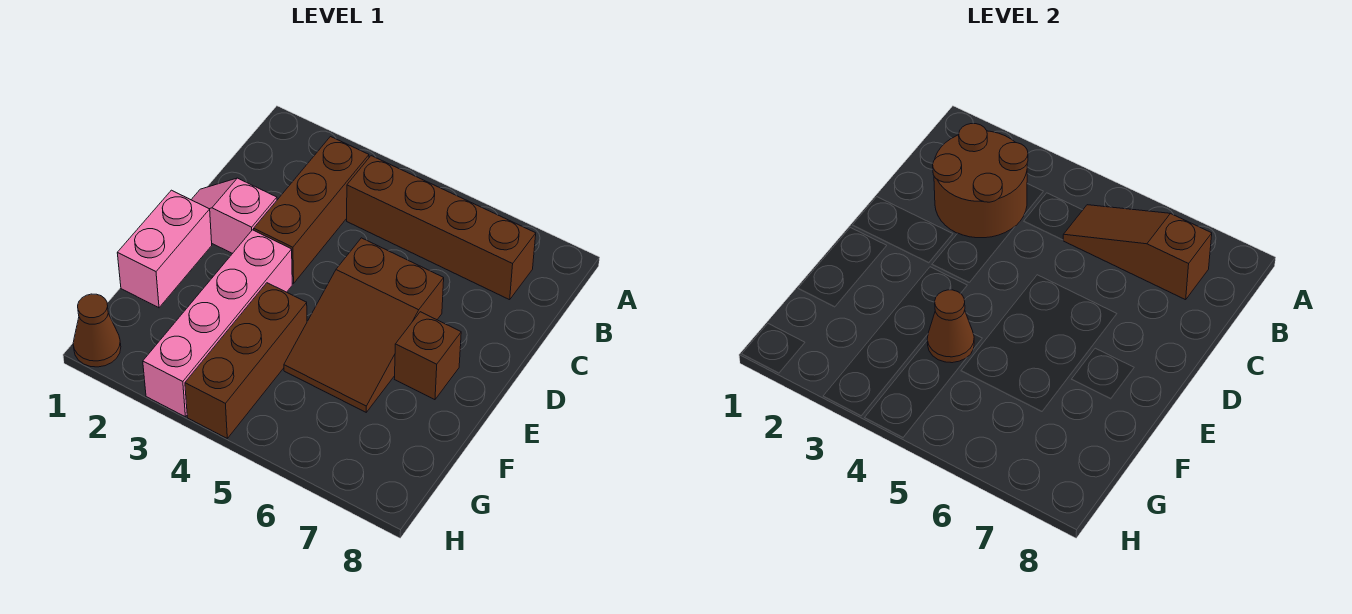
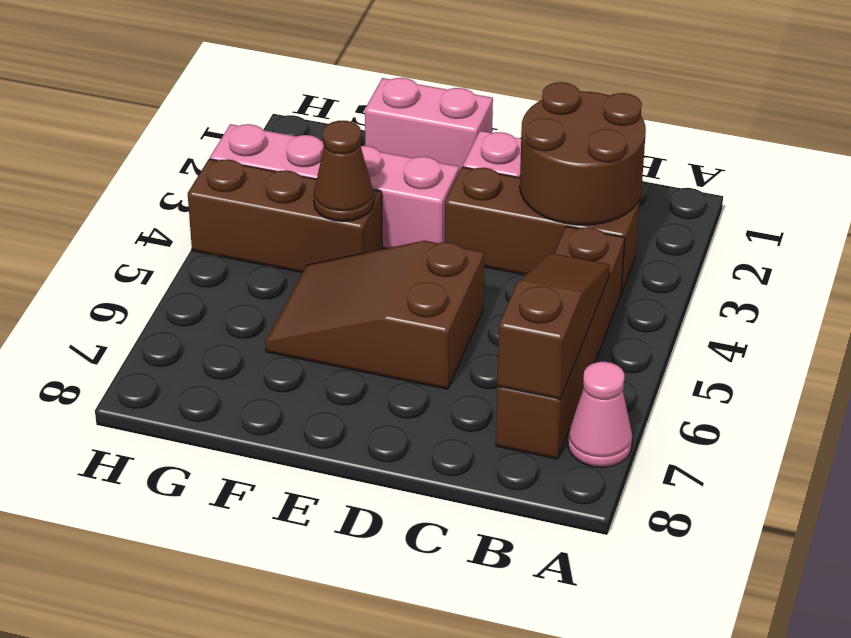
none -> pink cone A7 level 1
brown brick E7 level 1 -> none
brown cone H1 level 1 -> none

